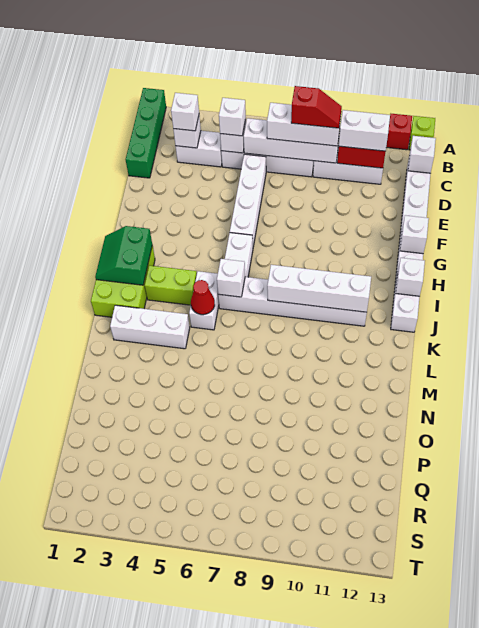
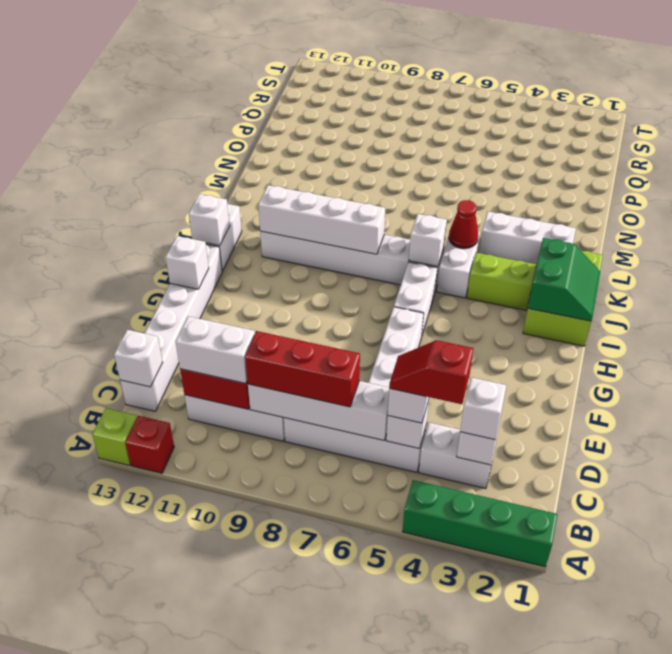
green brick A1:D1 level 1 -> green brick A1:A4 level 1
white brick C7:C9 level 3 -> red brick C7:C9 level 3
red slope C8:C9 level 4 top 8 -> red slope C4:C5 level 4 top 4

